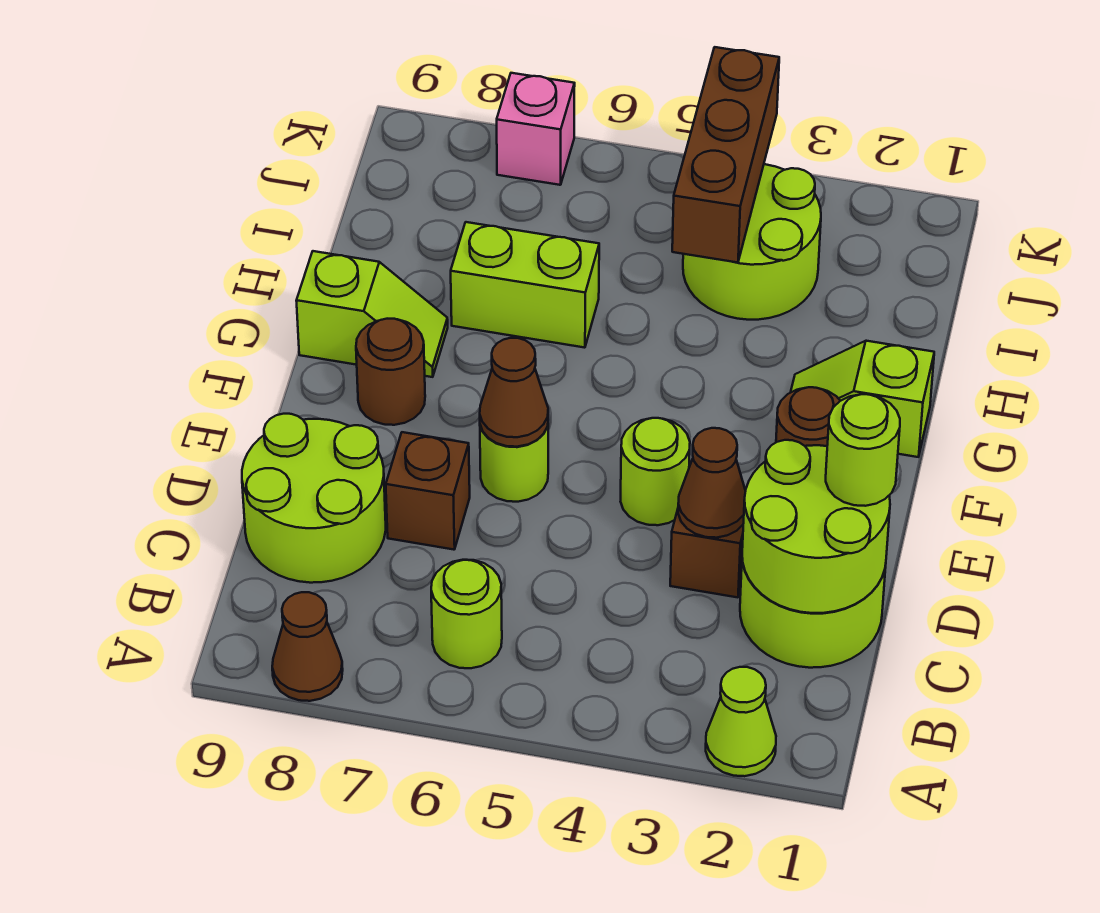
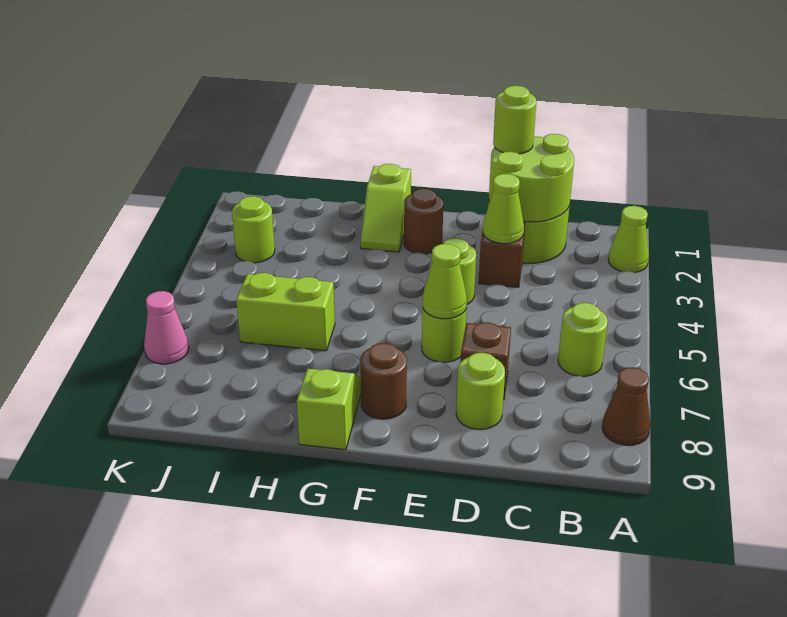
lime round brick C8:D9 level 1 -> lime round brick D8 level 1
brown cone D3 level 2 -> lime cone D3 level 2
brown cone E6 level 2 -> lime cone E6 level 2
lime brick H6:H7 level 1 -> lime brick H6:I6 level 1
lime round brick I3:J4 level 1 -> lime round brick J3 level 1
brown brick I4:K4 level 2 -> none
pink brick K7 level 1 -> pink cone K7 level 1

